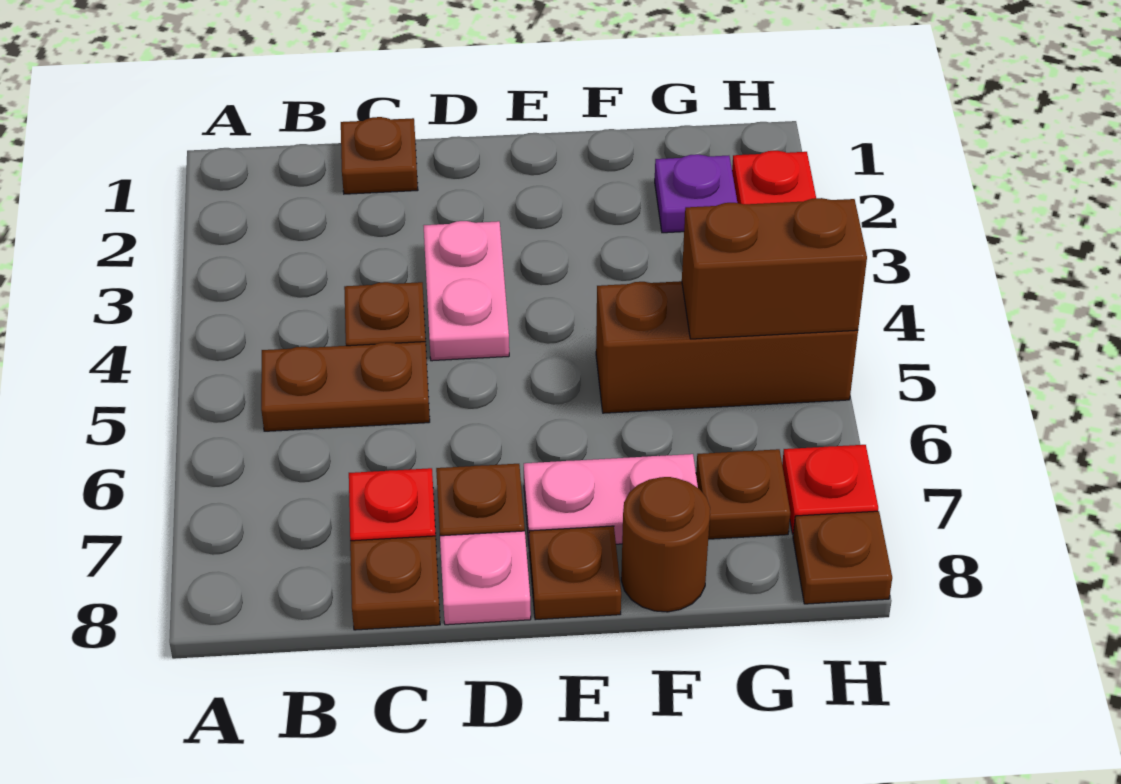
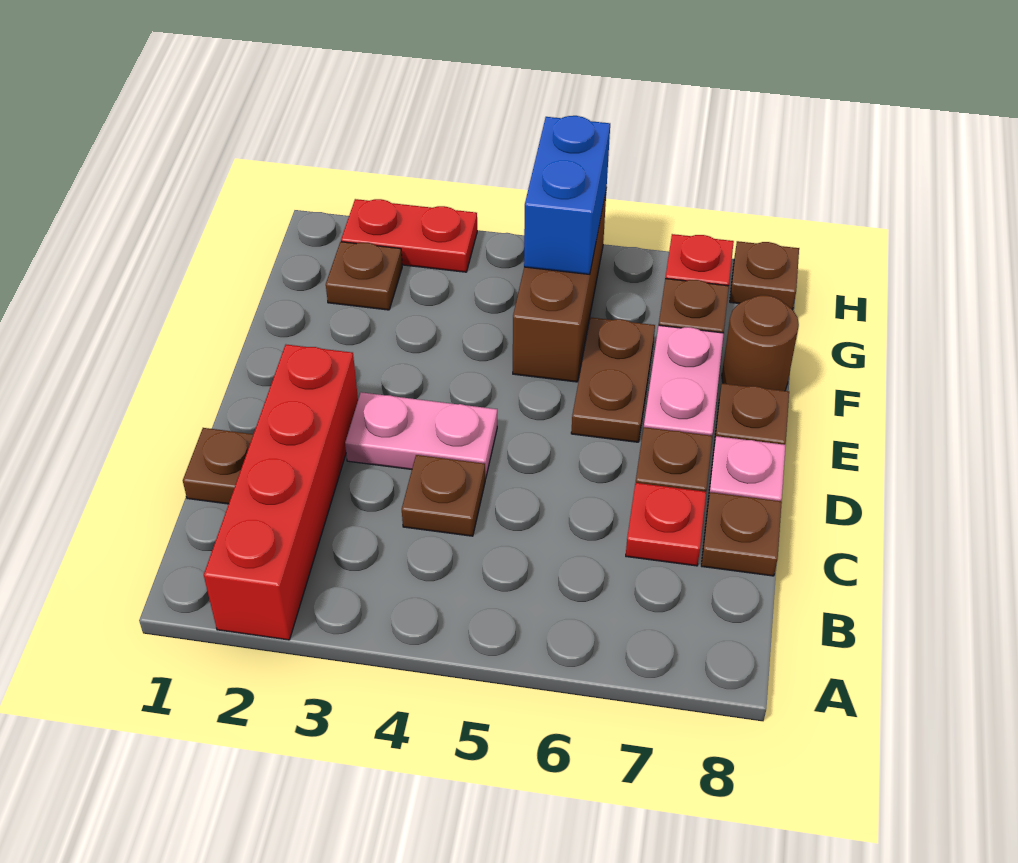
none -> red brick A2:D2 level 1
brown plate B5:C5 level 1 -> brown plate E6:F6 level 1
purple plate G2 level 1 -> brown plate G2 level 1
brown brick G5:H5 level 2 -> blue brick G5:H5 level 2

